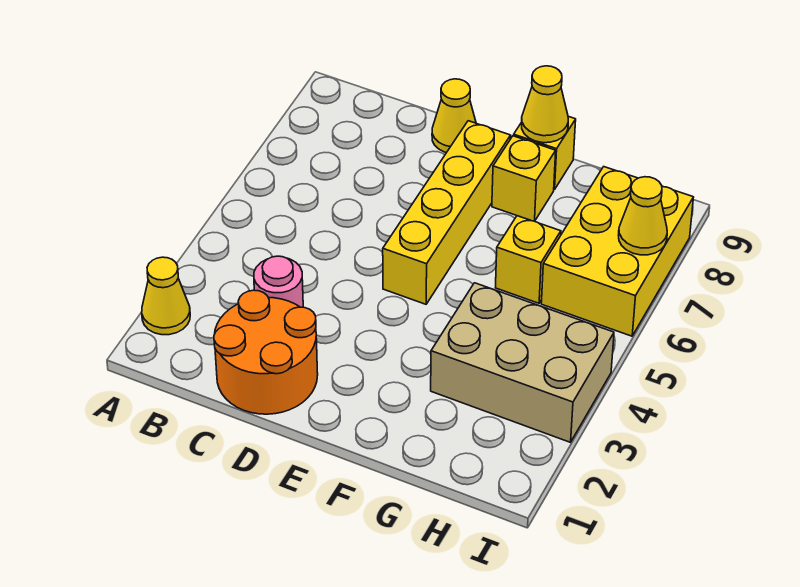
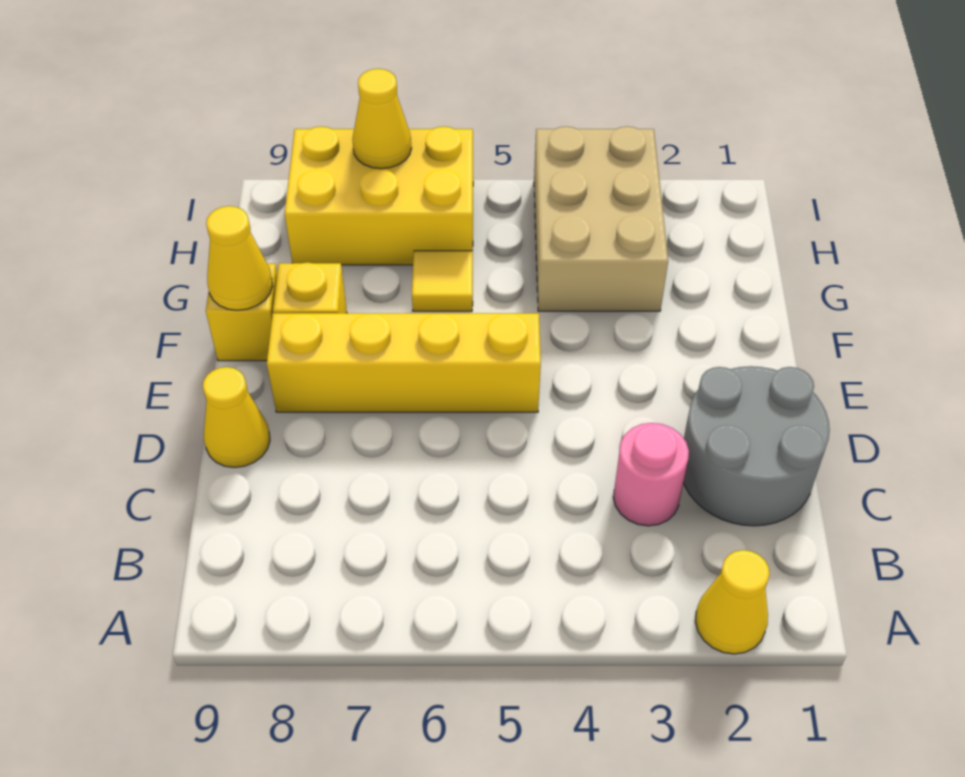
orange round brick C1:D2 level 1 -> grey round brick C1:D2 level 1
yellow brick G6 level 1 -> yellow tile G6 level 1

